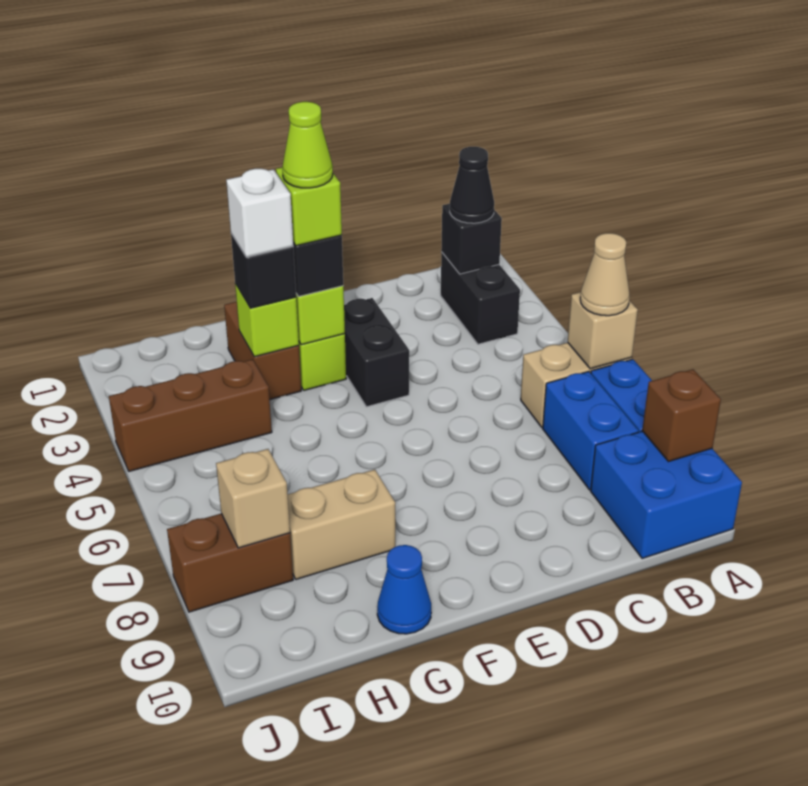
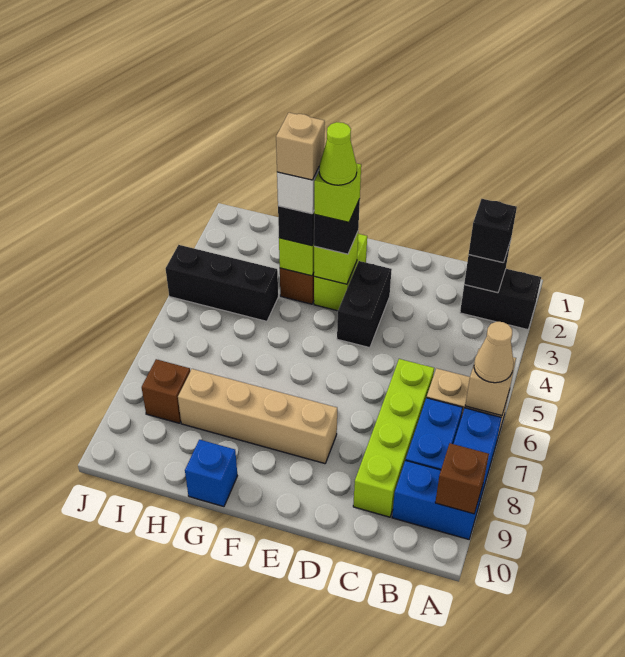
blue brick A9:B10 level 1 -> blue brick A9:B9 level 1
black brick B2:B3 level 1 -> black brick A2:B2 level 1
black cone B2 level 3 -> black brick B2 level 3
none -> lime brick C6:C9 level 1
tan brick G8:H8 level 1 -> tan brick E8:H8 level 1
blue cone G10 level 1 -> blue brick G10 level 1
brown brick H4:J4 level 1 -> black brick H4:J4 level 1
brown brick I8:J8 level 1 -> brown brick I8 level 1
tan brick I8 level 2 -> tan brick G3 level 5

